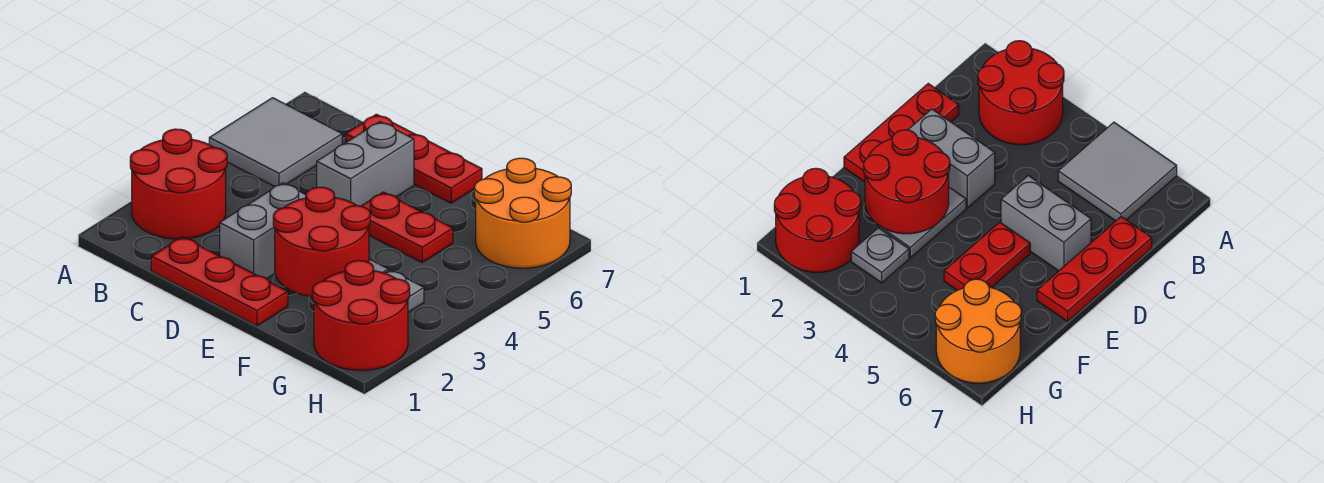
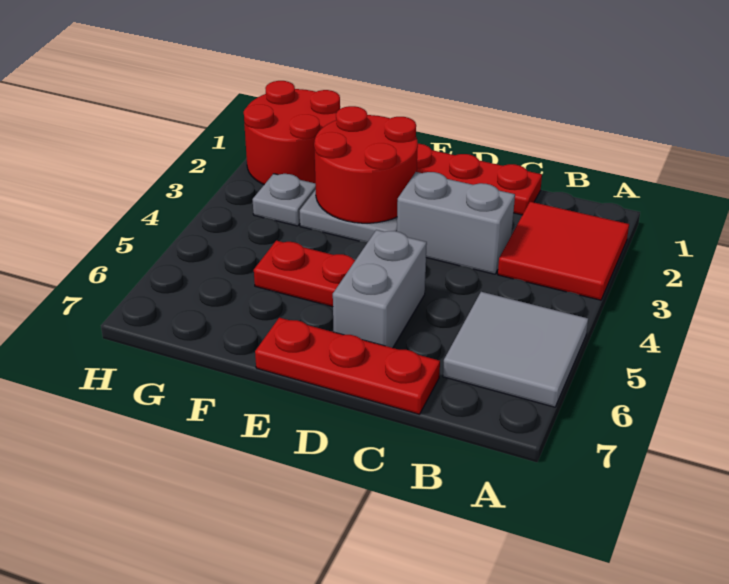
red round brick A2:B3 level 1 -> red tile A2:B3 level 1
grey brick D2:D3 level 1 -> grey brick C3:D3 level 1
orange round brick G6:H7 level 1 -> none

